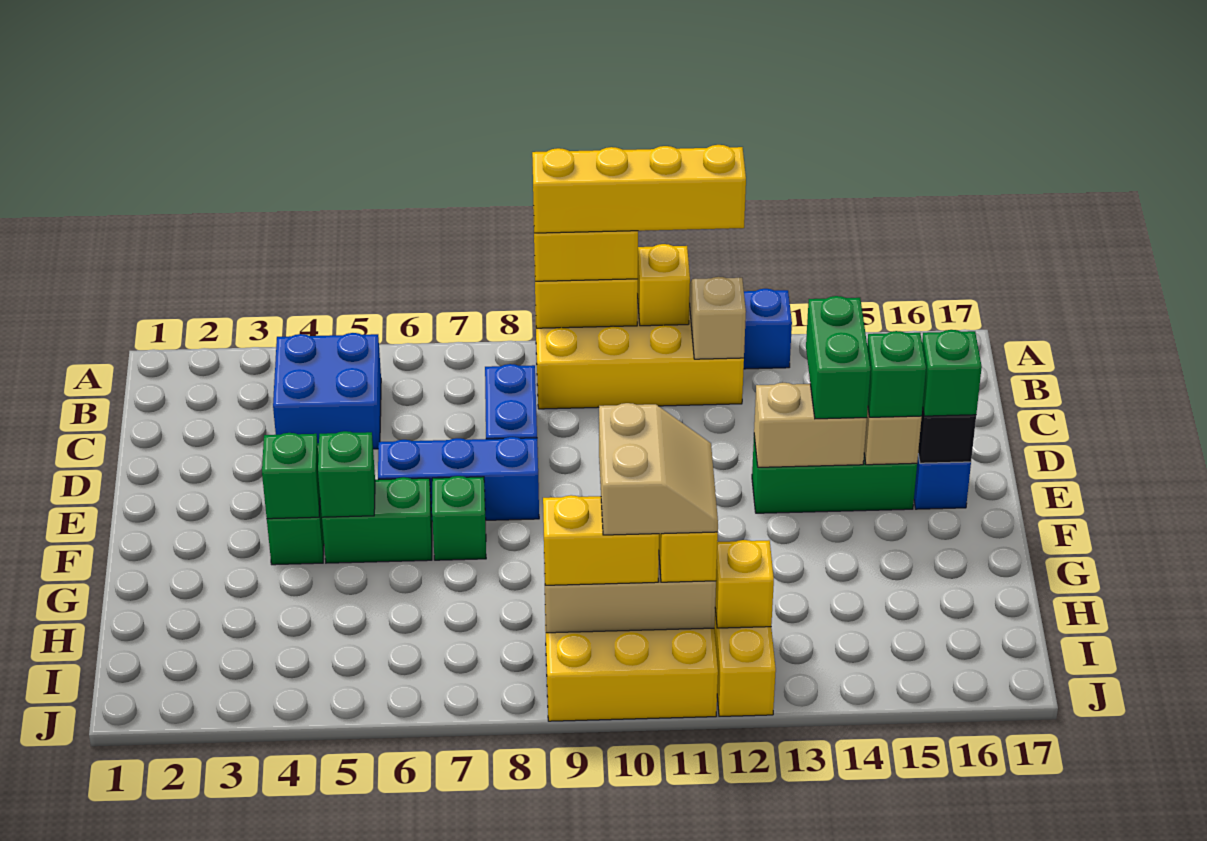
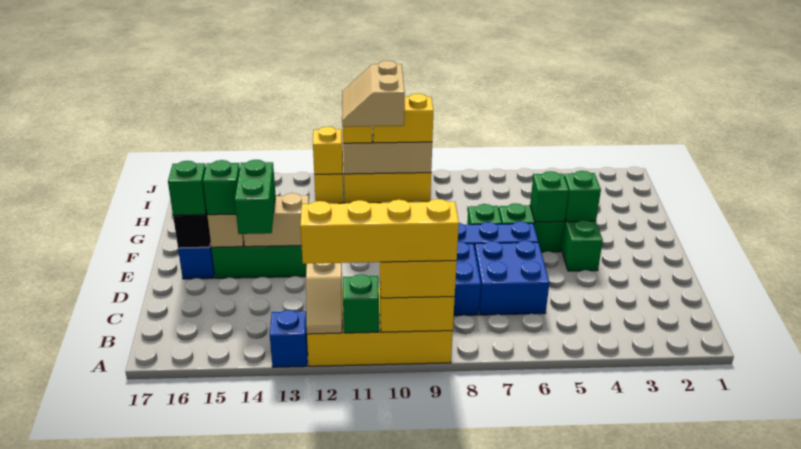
yellow brick A11 level 2 -> green brick A11 level 2
blue brick B4:C5 level 1 -> blue brick C6:D7 level 1

